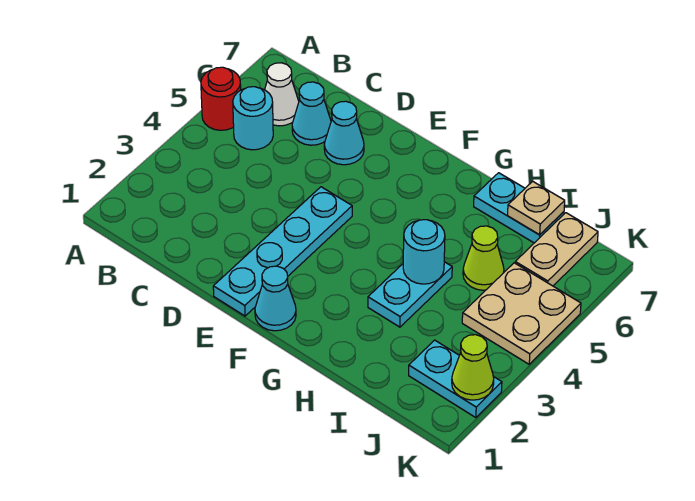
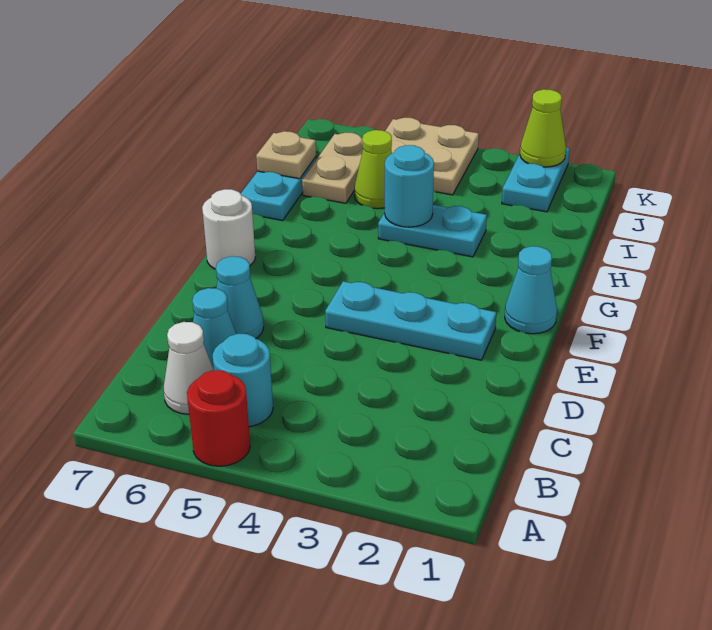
cyan plate E1:E4 level 1 -> cyan plate E2:E4 level 1
none -> white round brick F7 level 1
tan plate J6:J7 level 1 -> tan plate I6:J6 level 1

